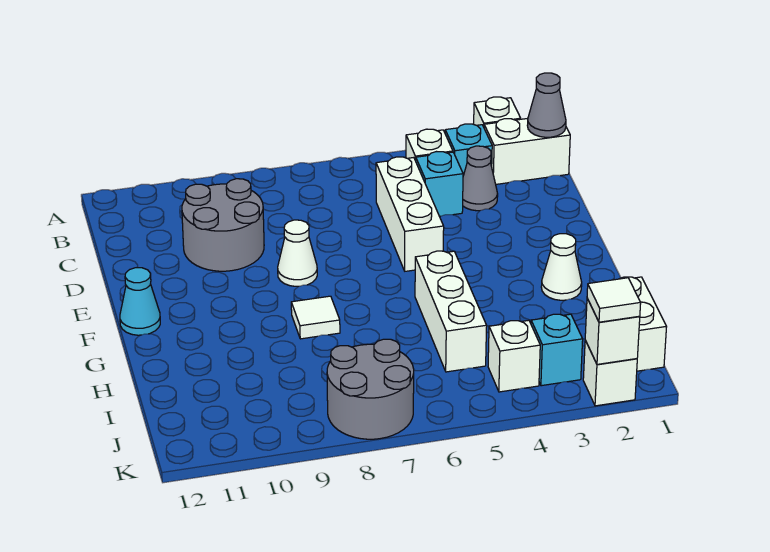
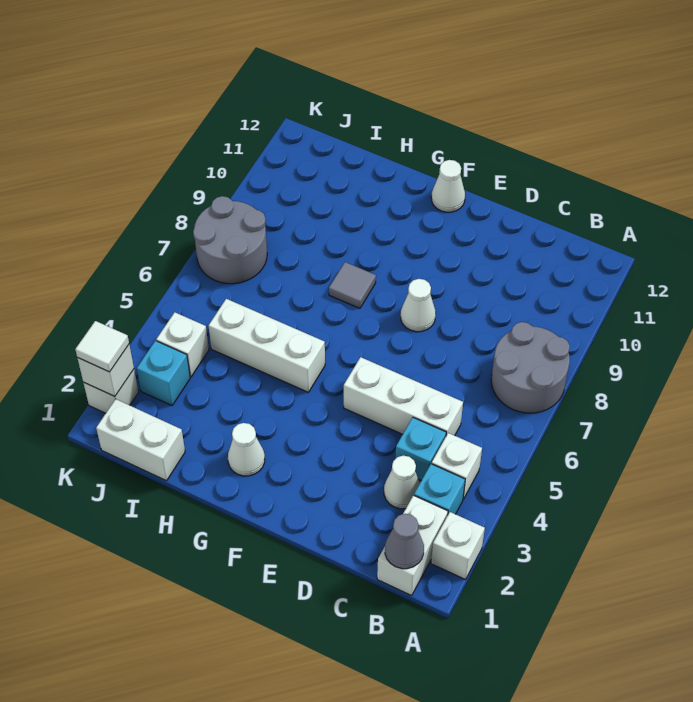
grey cone C3 level 1 -> white cone C3 level 1
grey round brick C9:D10 level 1 -> grey round brick A7:B8 level 1
cyan cone F12 level 1 -> white cone F12 level 1
white tile G8 level 1 -> grey tile G8 level 1

